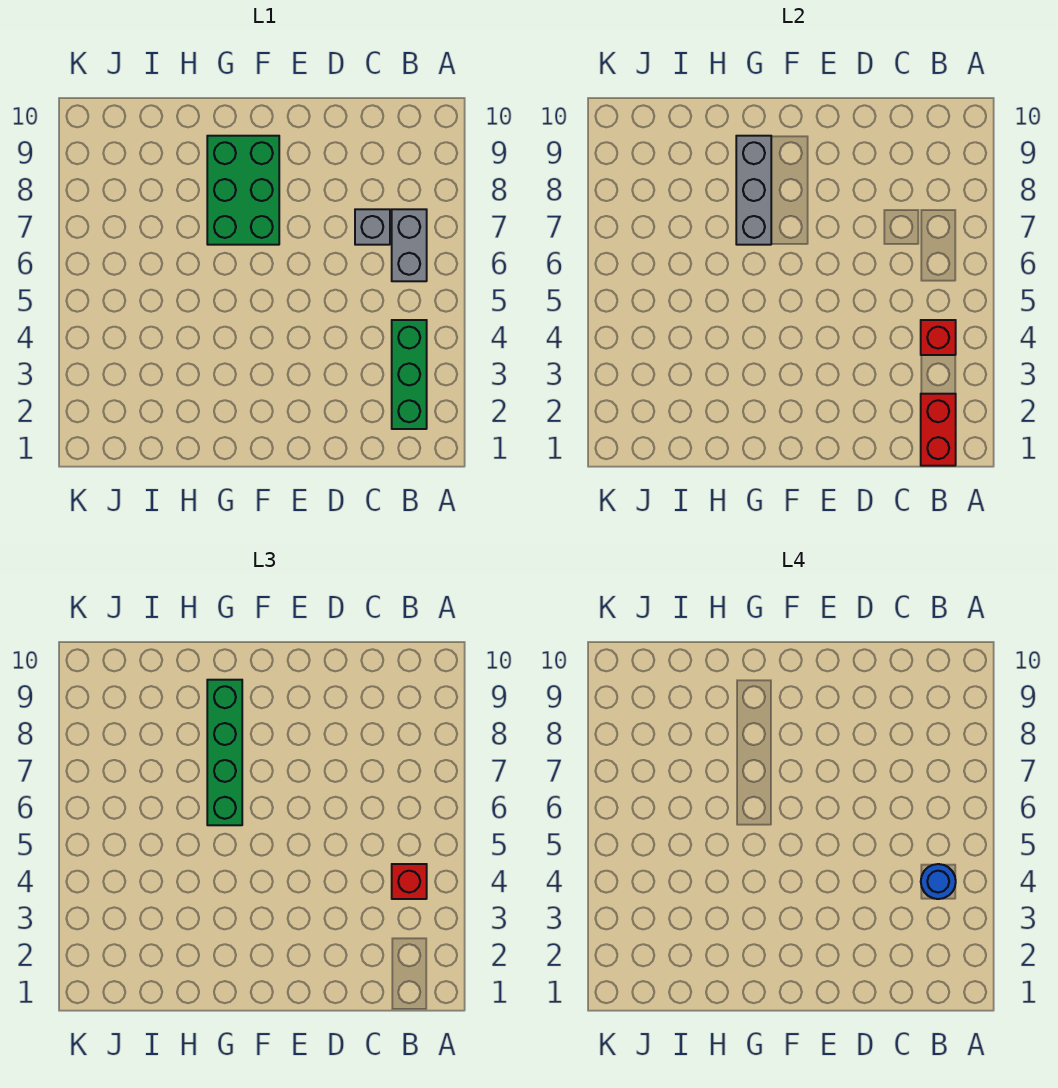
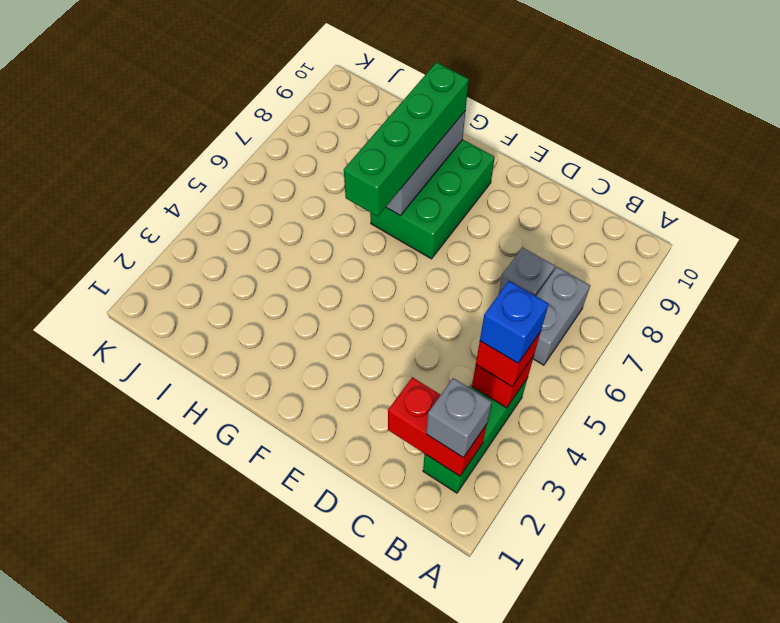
red brick B1:B2 level 2 -> red brick B2:C2 level 2
none -> grey brick B2 level 3
blue round brick B4 level 4 -> blue brick B4 level 4

